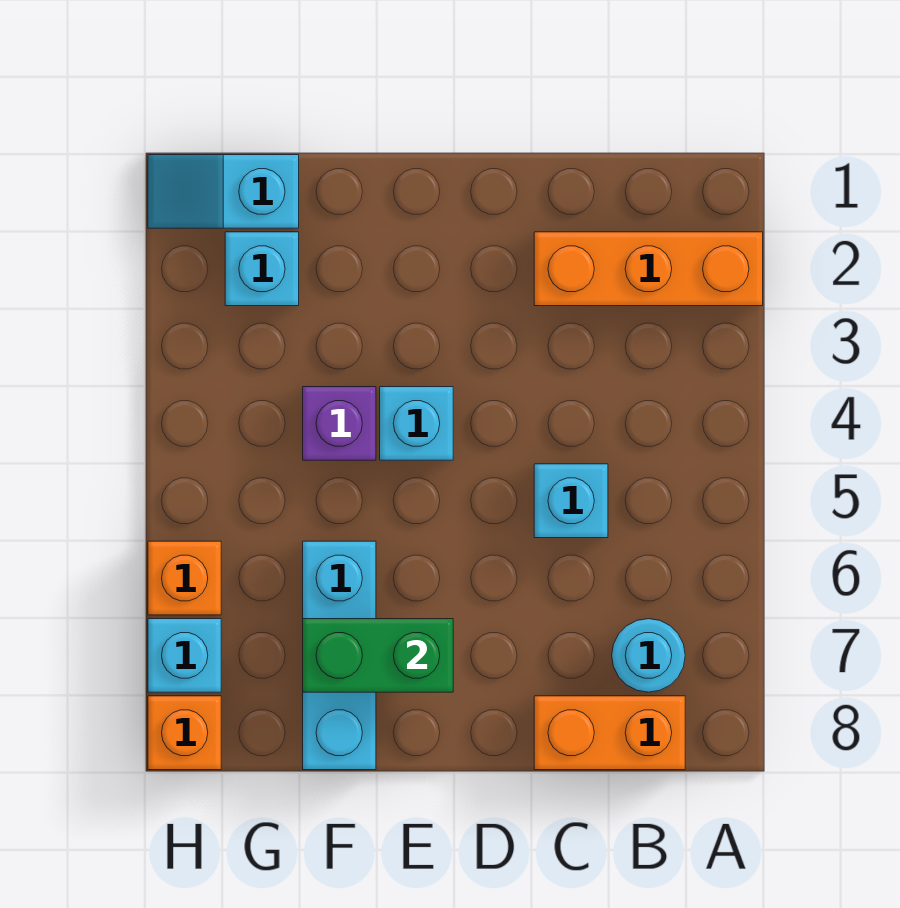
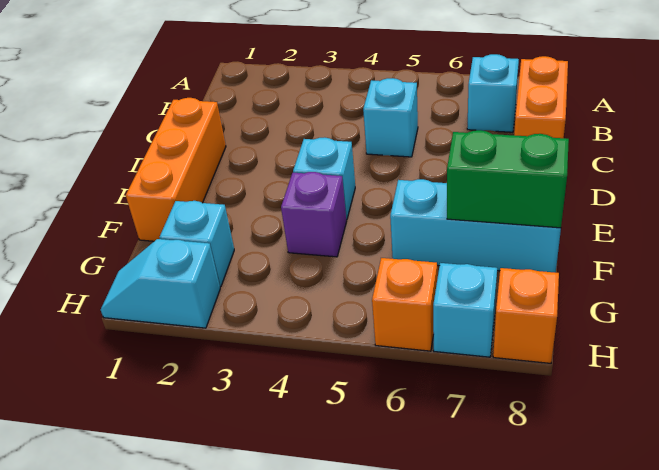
orange brick A2:C2 level 1 -> orange brick D1:F1 level 1
cyan round brick B7 level 1 -> cyan brick B7 level 1
green brick E7:F7 level 2 -> green brick F7:F8 level 2
cyan slope G1:H1 level 1 top G -> cyan slope H1:H2 level 1 top 2

